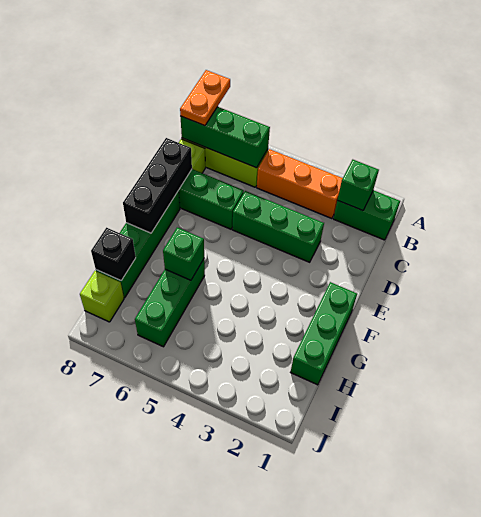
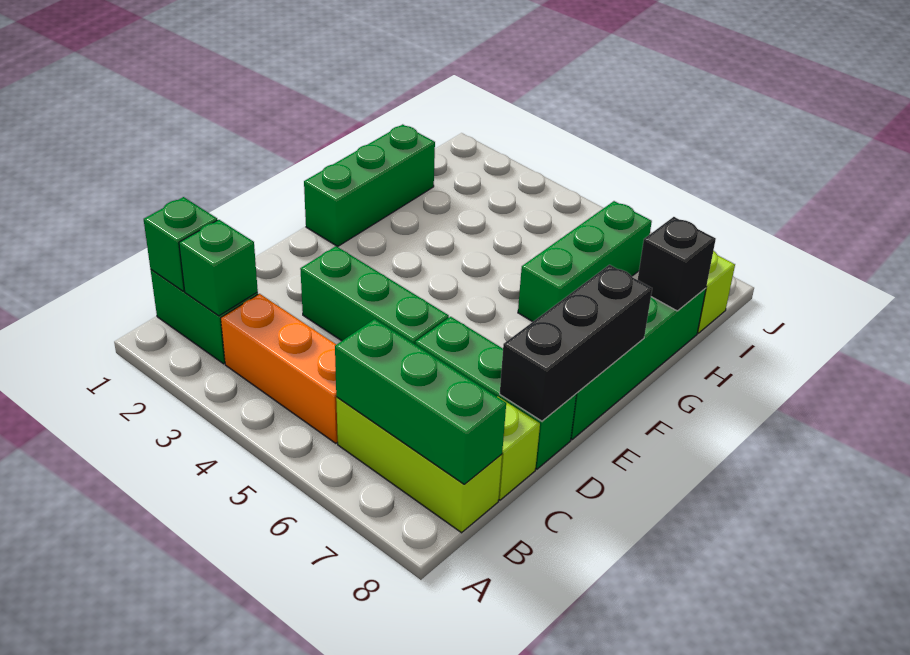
orange plate A8:B8 level 3 -> none
green brick G6 level 2 -> green brick B1 level 2

